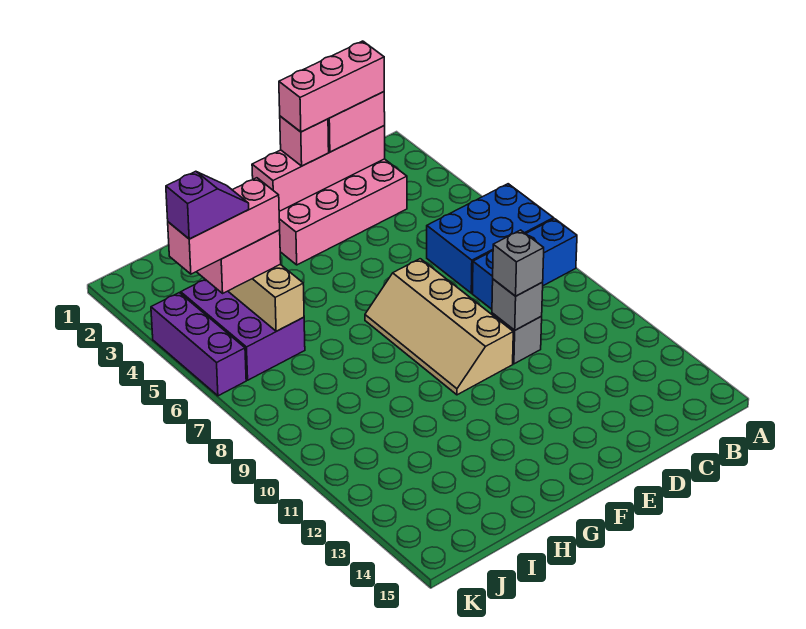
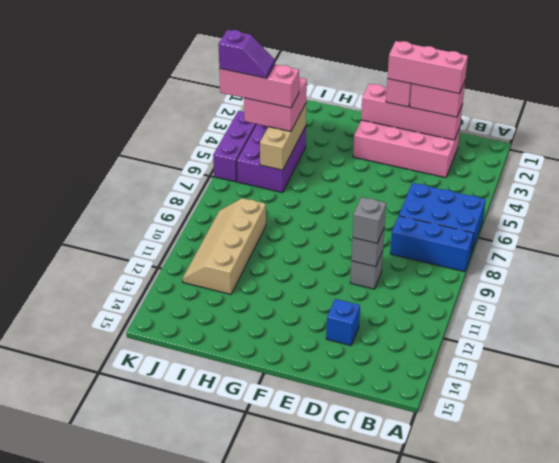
none -> blue brick D13 level 1
tan slope E7:F10 level 1 top E -> tan slope I9:J12 level 1 top I

